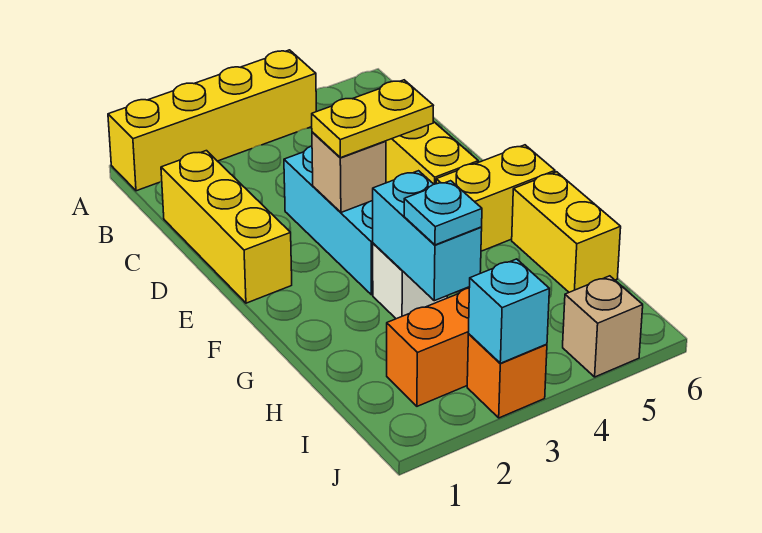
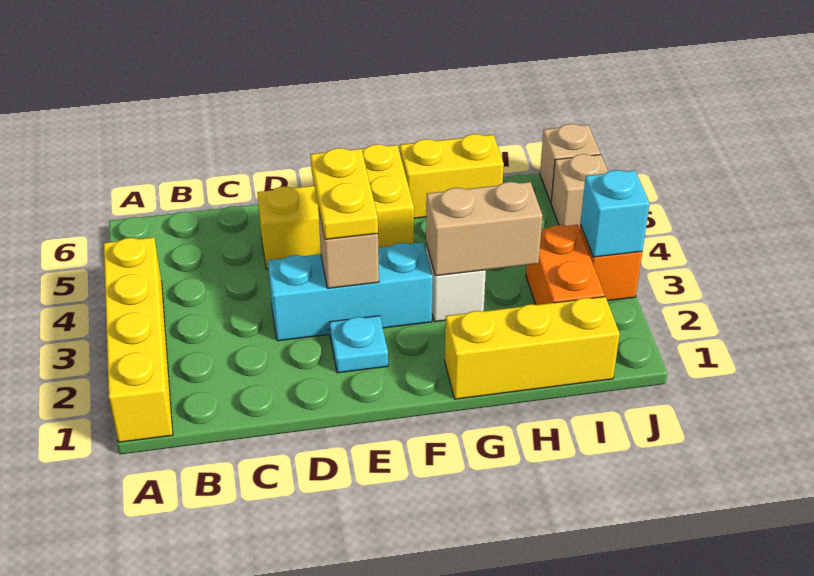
yellow brick C1:E1 level 1 -> yellow brick G1:I1 level 1
cyan brick G3:H3 level 2 -> tan brick G3:H3 level 2
cyan plate H3 level 3 -> cyan plate E2 level 1
none -> tan brick J6 level 1

